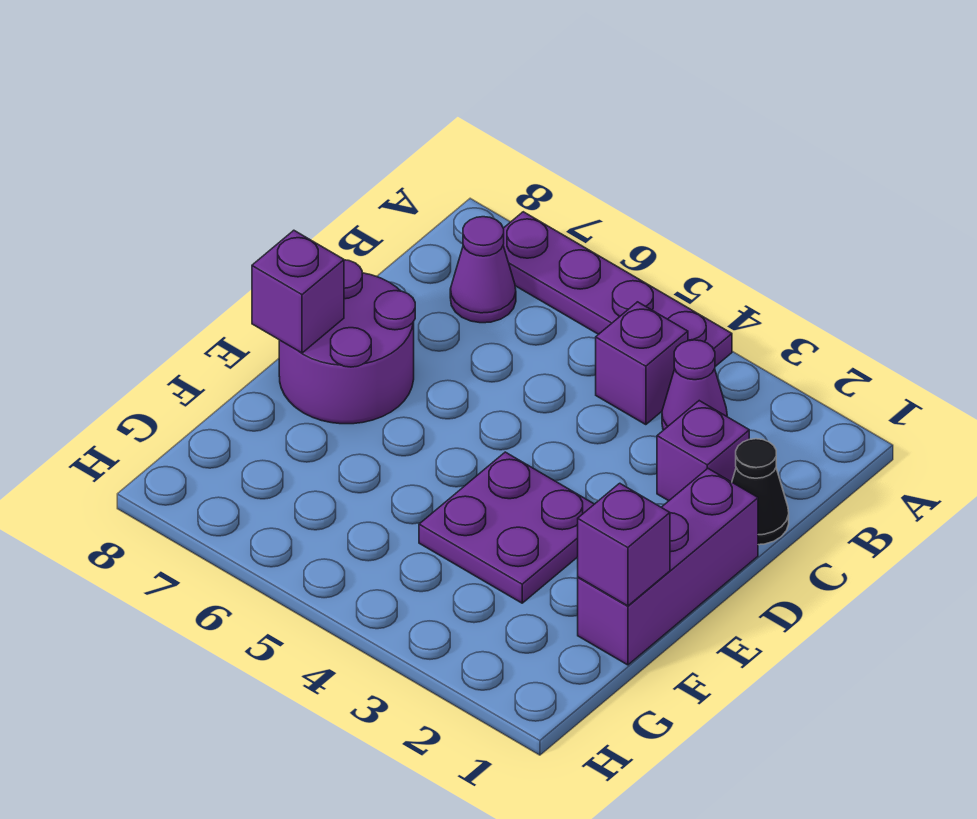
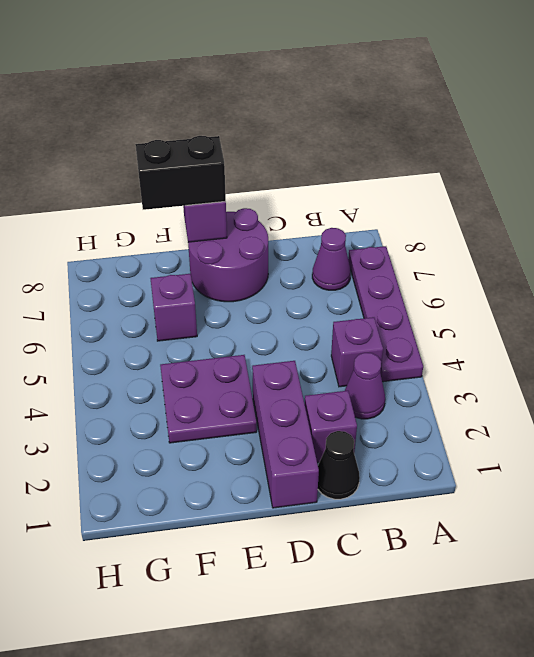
purple brick D1:F1 level 1 -> purple brick D1:D3 level 1
none -> black brick E8:F8 level 3
purple brick F1 level 2 -> purple brick F6 level 1

